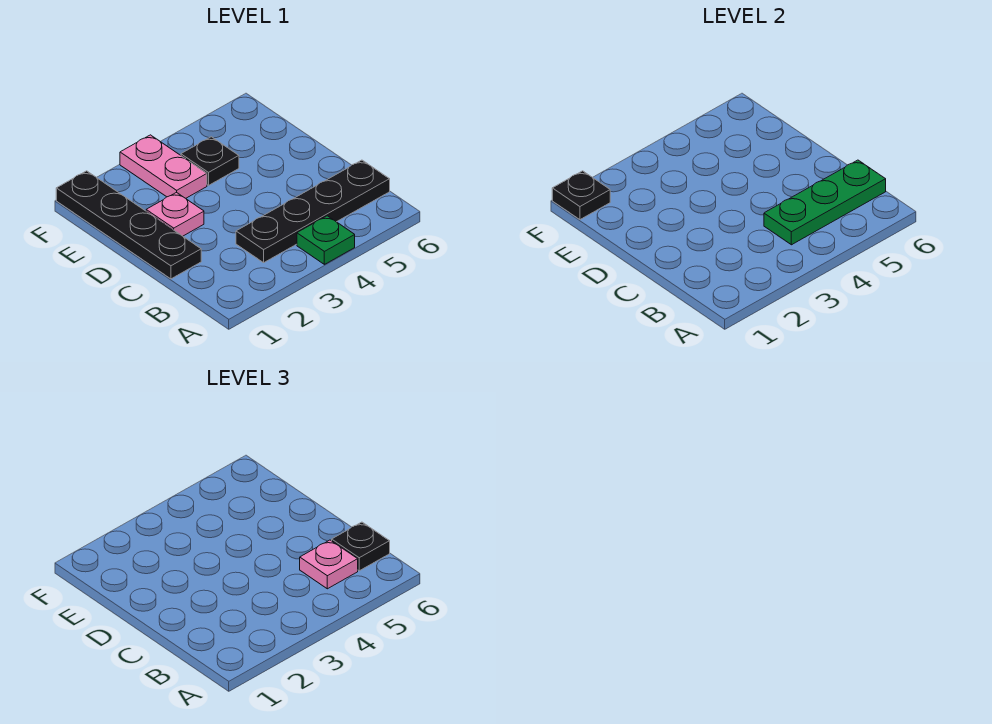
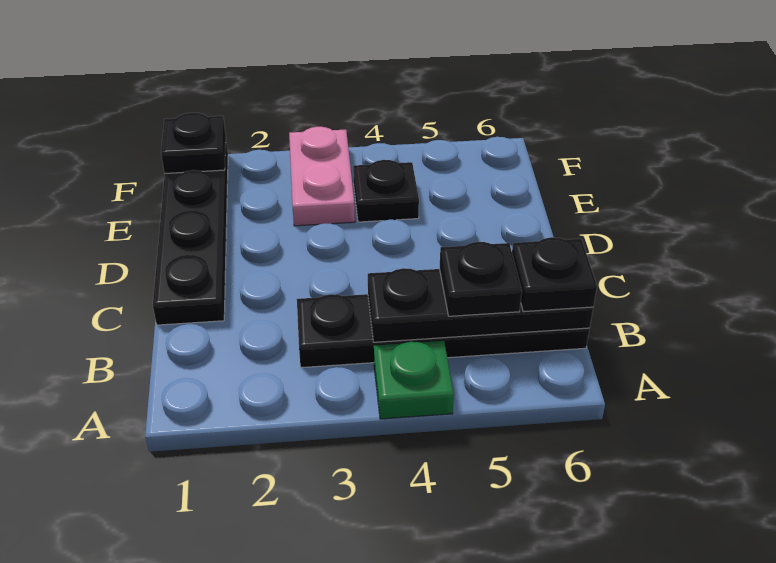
green plate B4:B6 level 2 -> black plate B4:B6 level 2
pink plate B5 level 3 -> black plate B5 level 3
pink plate D2 level 1 -> none

